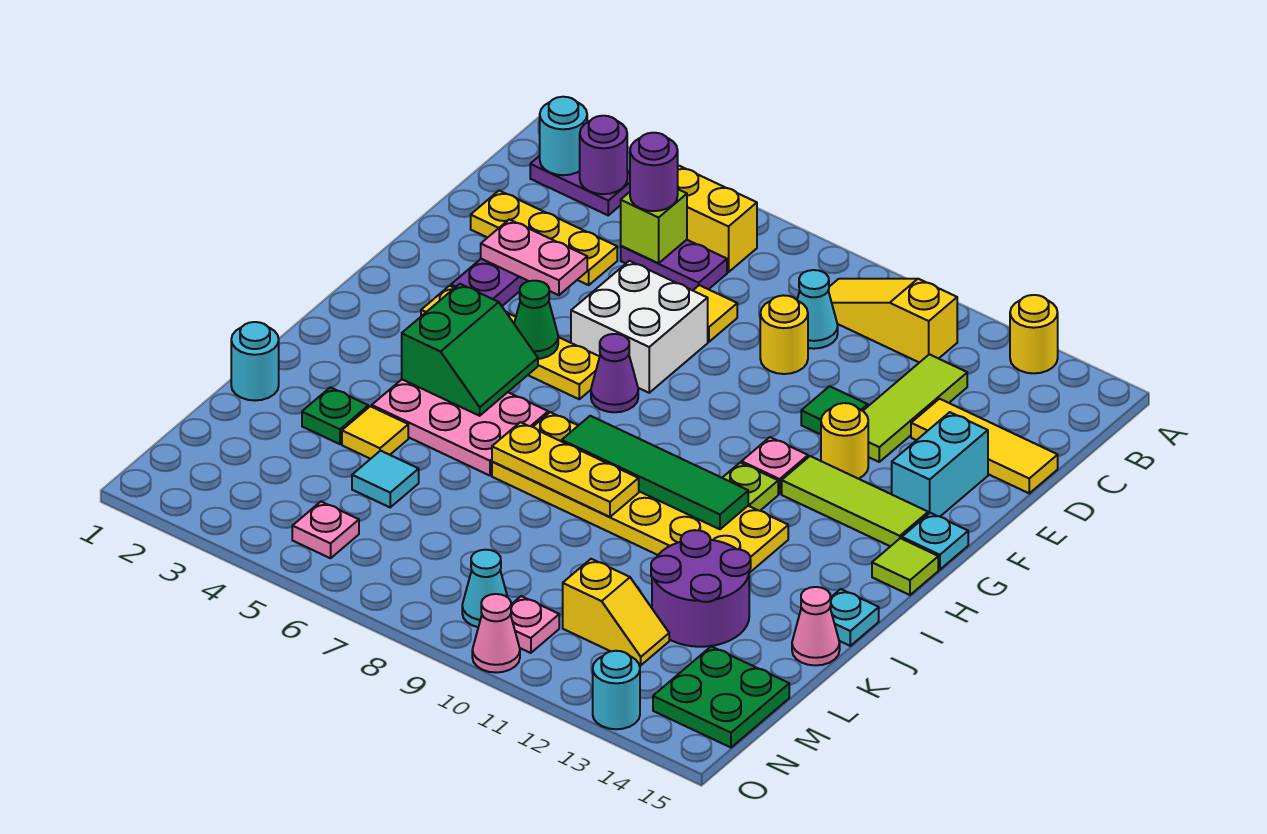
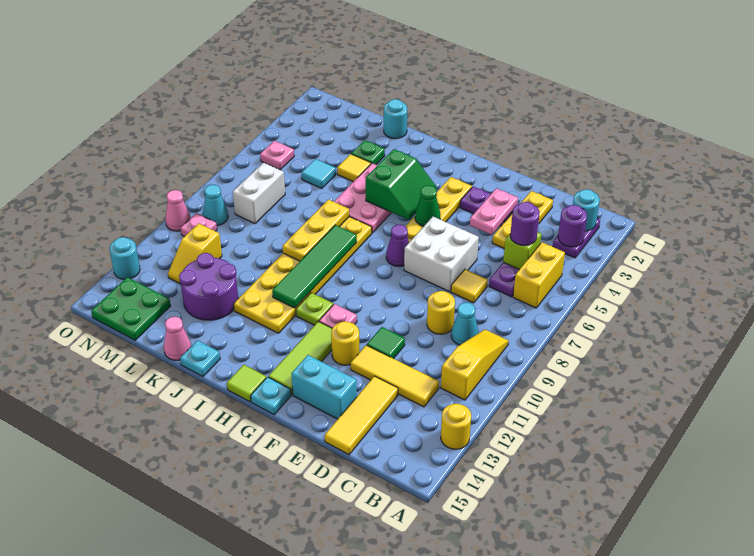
lime tile C12:E12 level 1 -> yellow tile C12:E12 level 1
green slope H4:I5 level 2 top 4 -> green slope H4:I5 level 2 top I
none -> white brick M7:M8 level 1

